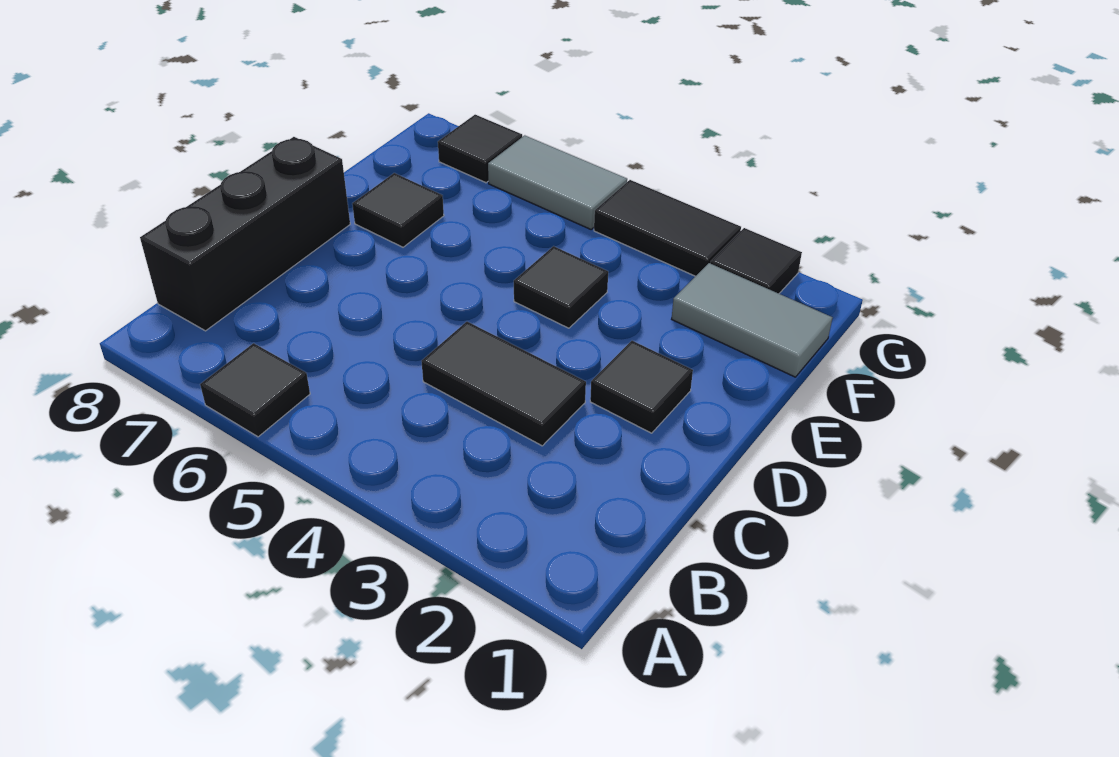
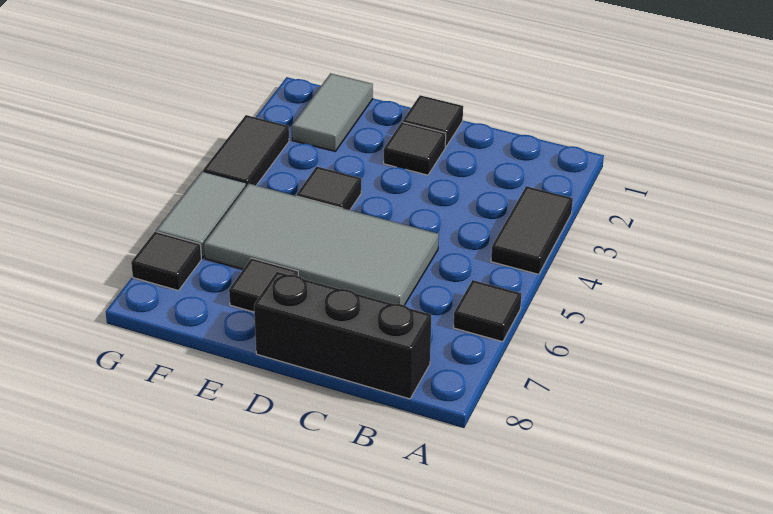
black tile C3:C4 level 1 -> black tile A3:A4 level 1
none -> grey tile C5:F6 level 1
black tile G2 level 1 -> black tile D1 level 1

